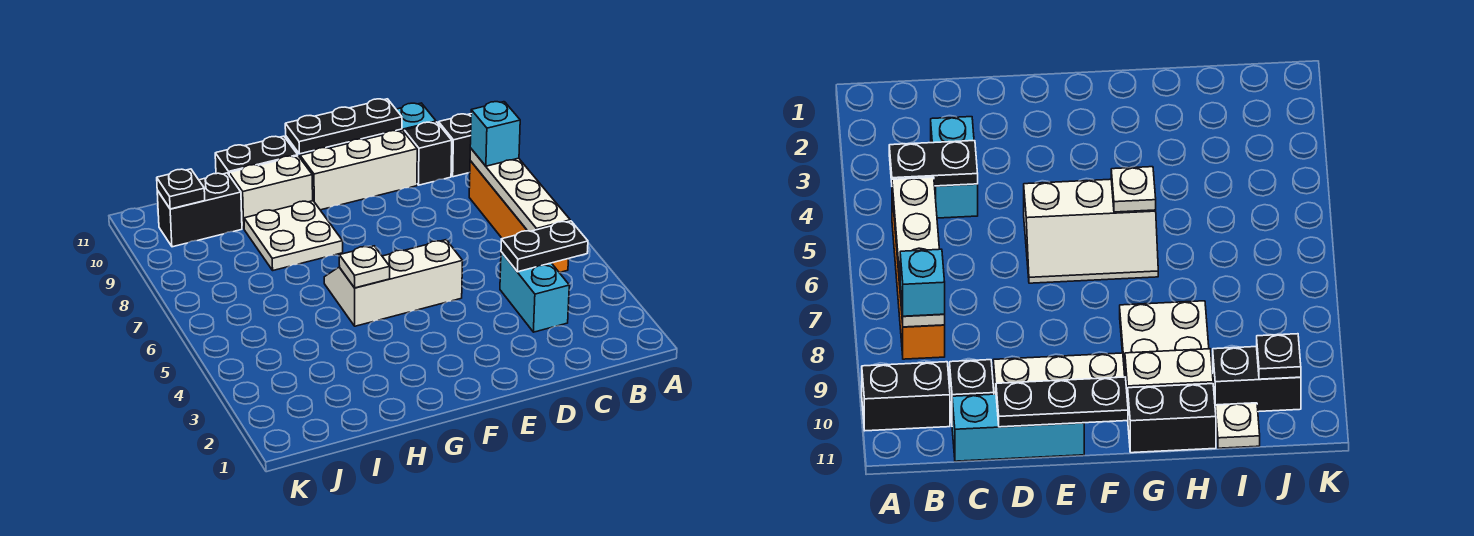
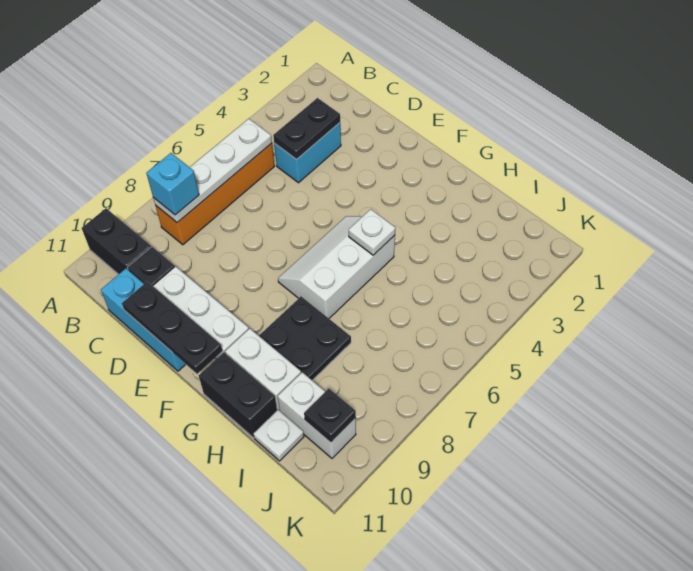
black plate B4:C4 level 2 -> black plate C3:C4 level 2
white slope E5:G6 level 1 top 5 -> white slope F5:G7 level 1 top G
white plate G8:H9 level 1 -> black plate G8:H9 level 1
black brick I10:J10 level 1 -> white brick I10:J10 level 1

